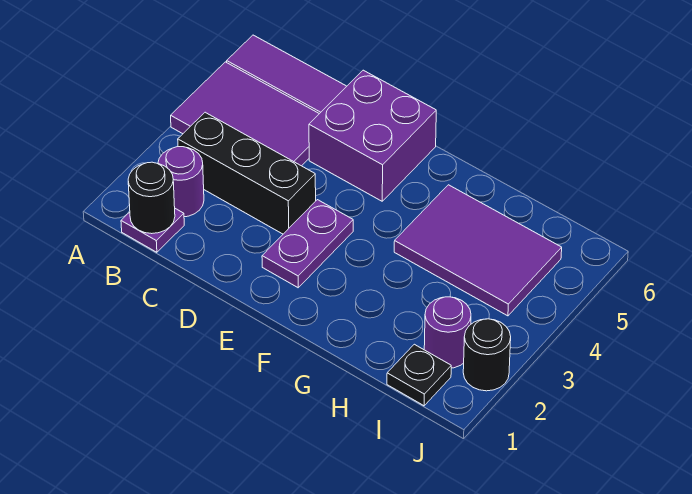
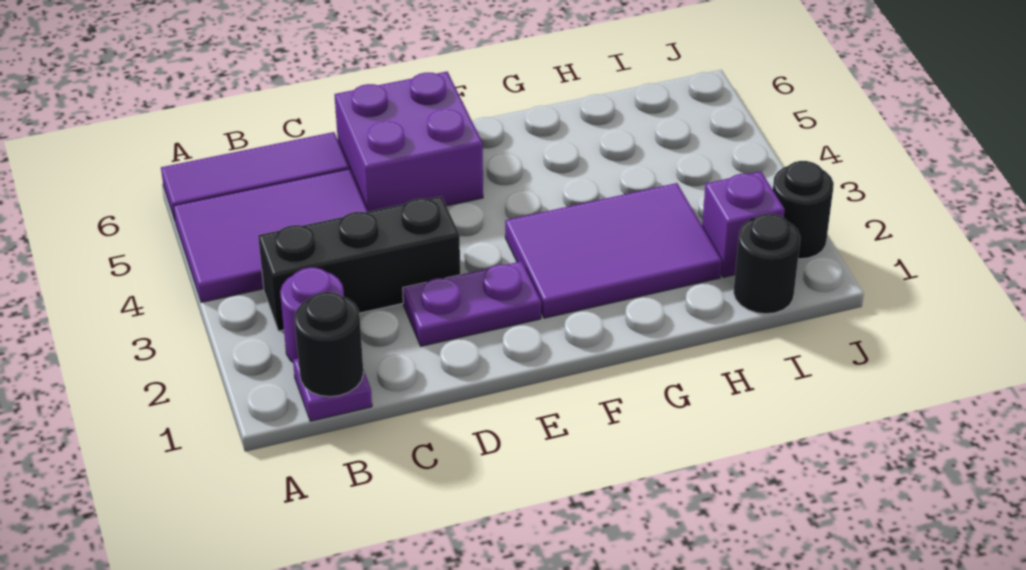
purple plate E2:E3 level 1 -> purple plate D2:E2 level 1
purple tile G4:I5 level 1 -> purple tile F2:H3 level 1
black plate I1 level 1 -> black round brick I1 level 1
purple round brick I2 level 1 -> purple brick I2 level 1

